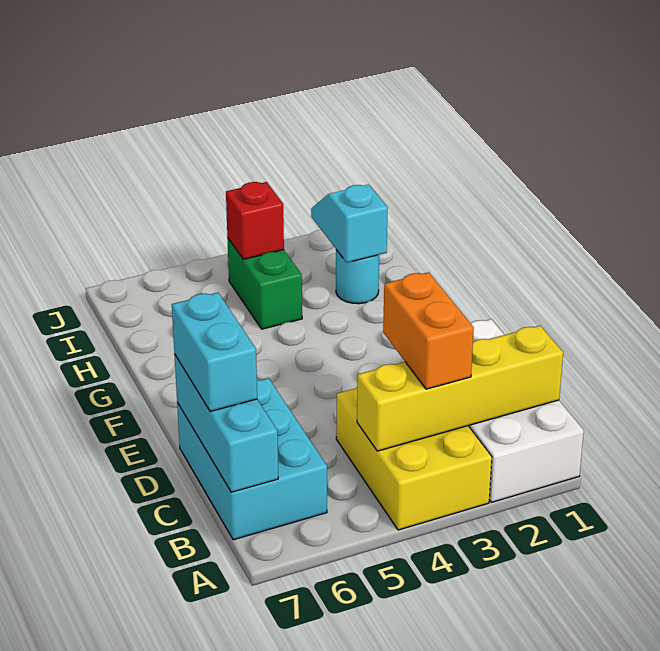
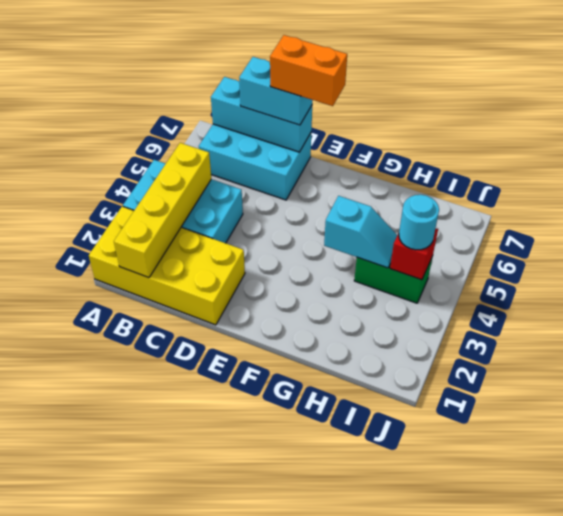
white brick A1:D2 level 1 -> yellow brick A1:D2 level 1
yellow brick A3:C4 level 1 -> cyan brick A3:C4 level 1
orange brick B3:C3 level 3 -> orange brick D7:E7 level 4
cyan round brick H2 level 1 -> cyan round brick I4 level 3
cyan slope H2:I2 level 2 top H -> cyan slope G4:H4 level 2 top G

